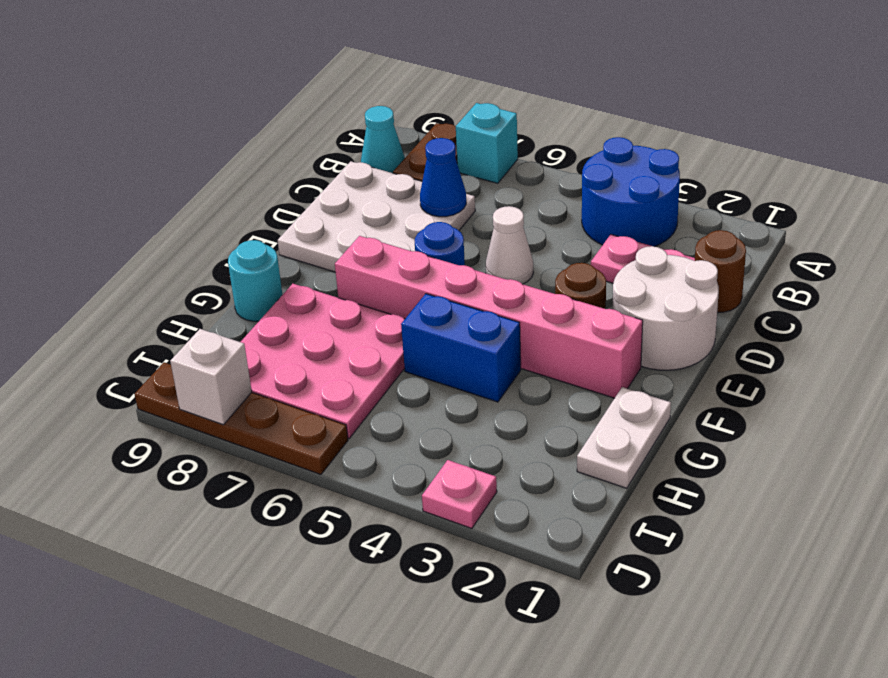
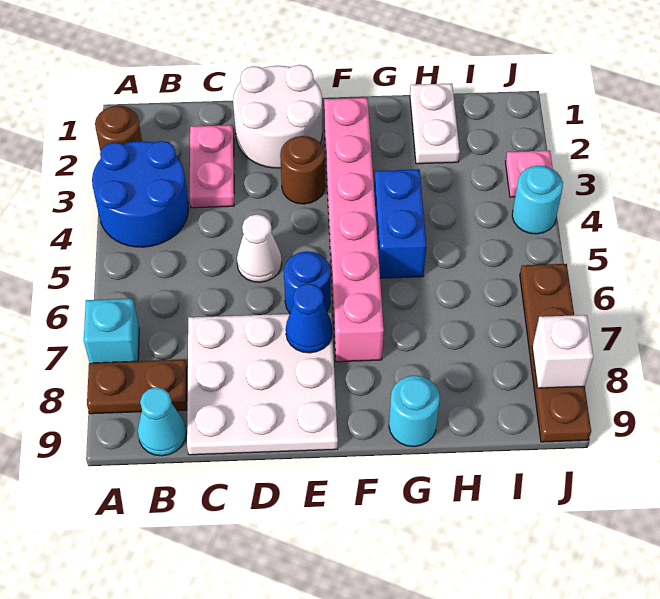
brown round brick C1 level 1 -> brown round brick A2 level 1
blue cone C7 level 2 -> blue cone E7 level 2
white plate G1:H1 level 1 -> white plate H1:H2 level 1
pink plate G6:I8 level 1 -> none
none -> cyan round brick J4 level 1

